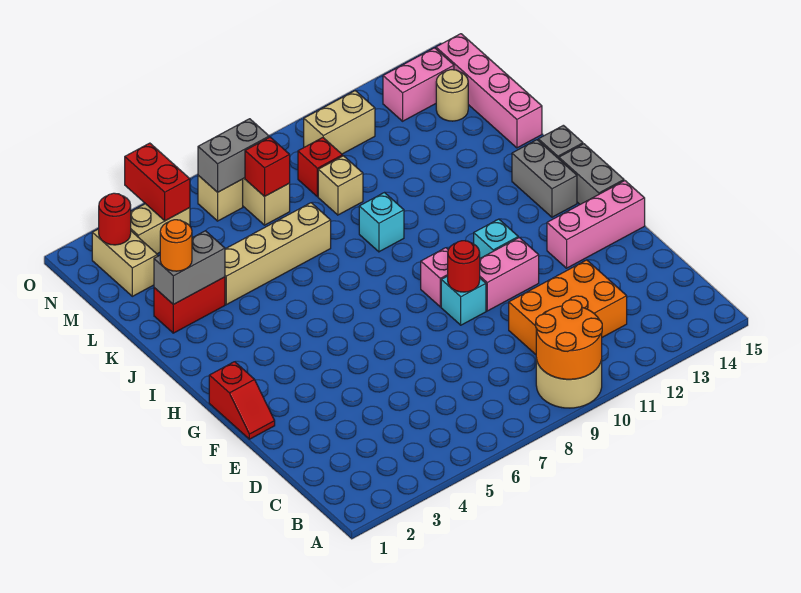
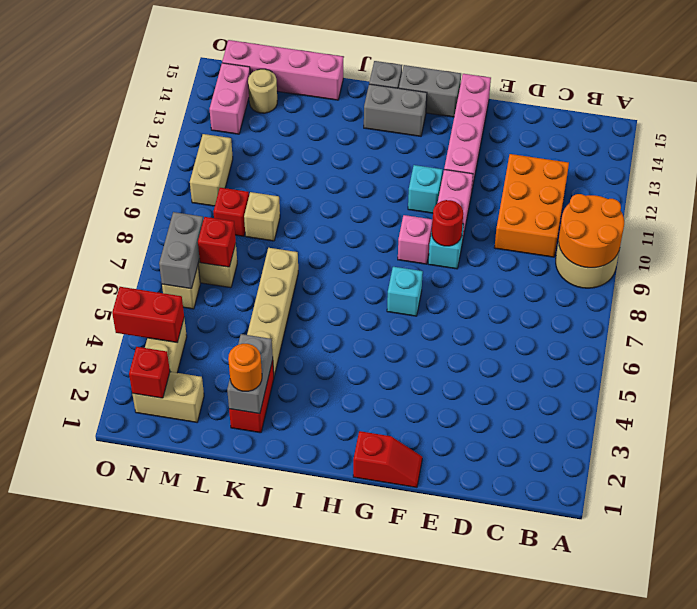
pink brick F13:F15 level 1 -> pink brick F12:F15 level 1
cyan brick J9 level 1 -> cyan brick G7 level 1
red round brick N2 level 2 -> red brick N2 level 2

